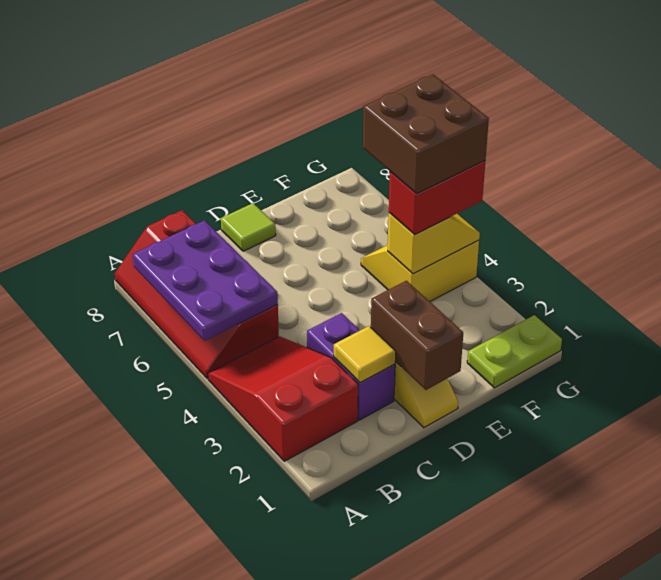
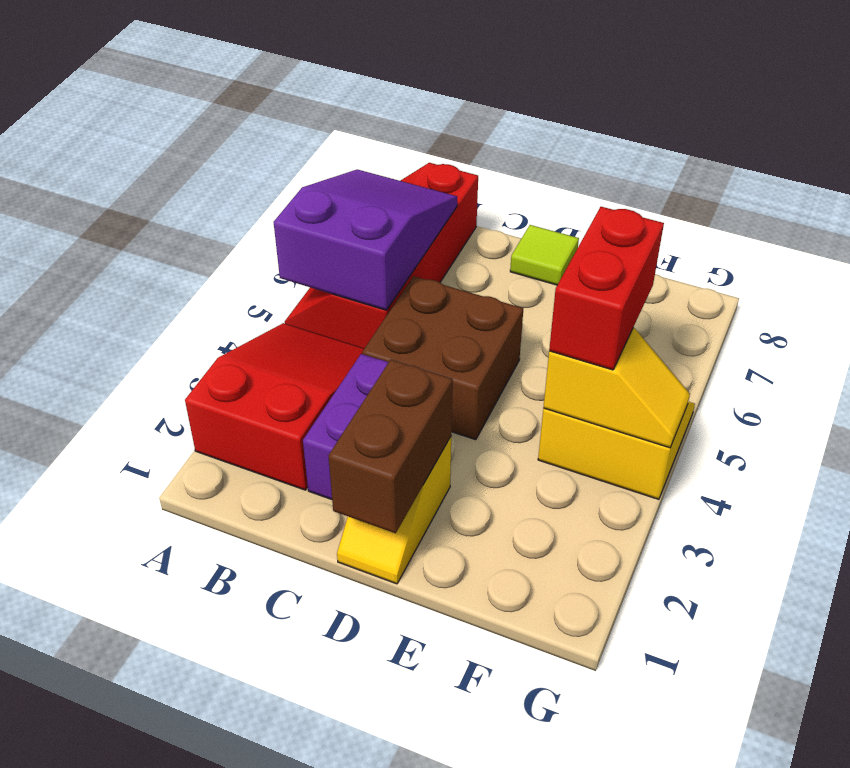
purple plate A5:B7 level 2 -> purple slope A5:B7 level 2 top 5
yellow tile C2 level 2 -> none
lime plate F1:G1 level 1 -> none
red brick F4:G4 level 3 -> red brick F4:F5 level 3
brown brick F4:G5 level 4 -> brown brick C4:D5 level 1

